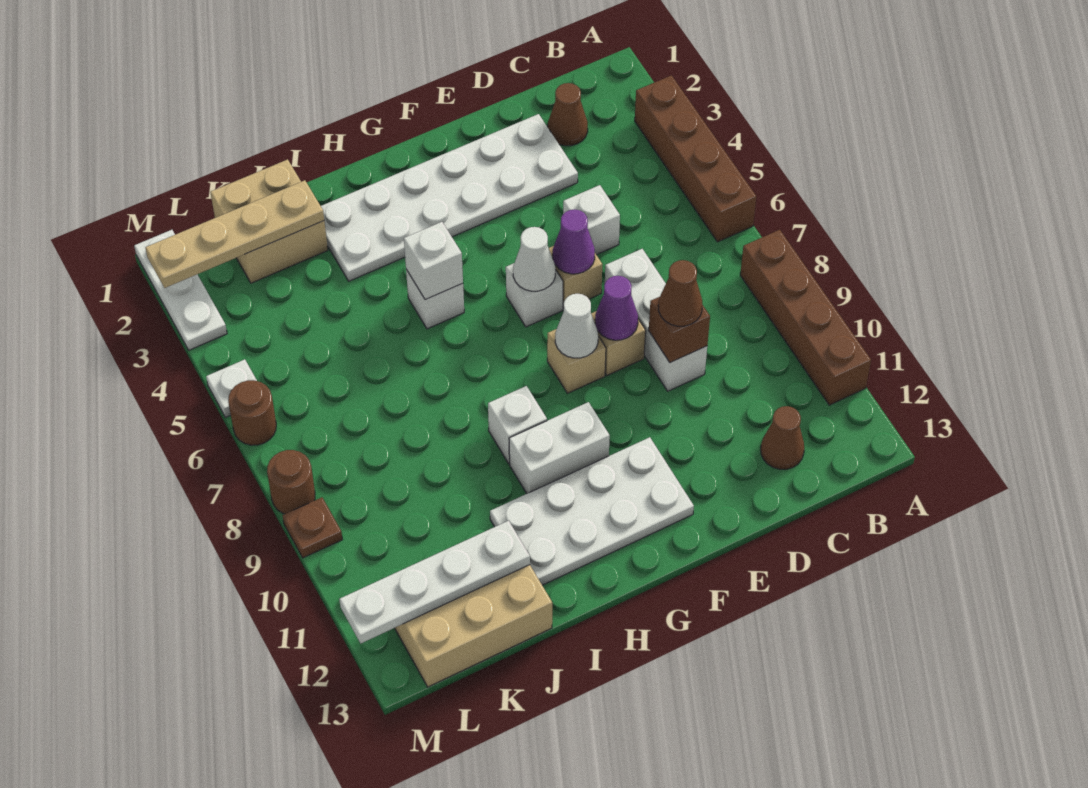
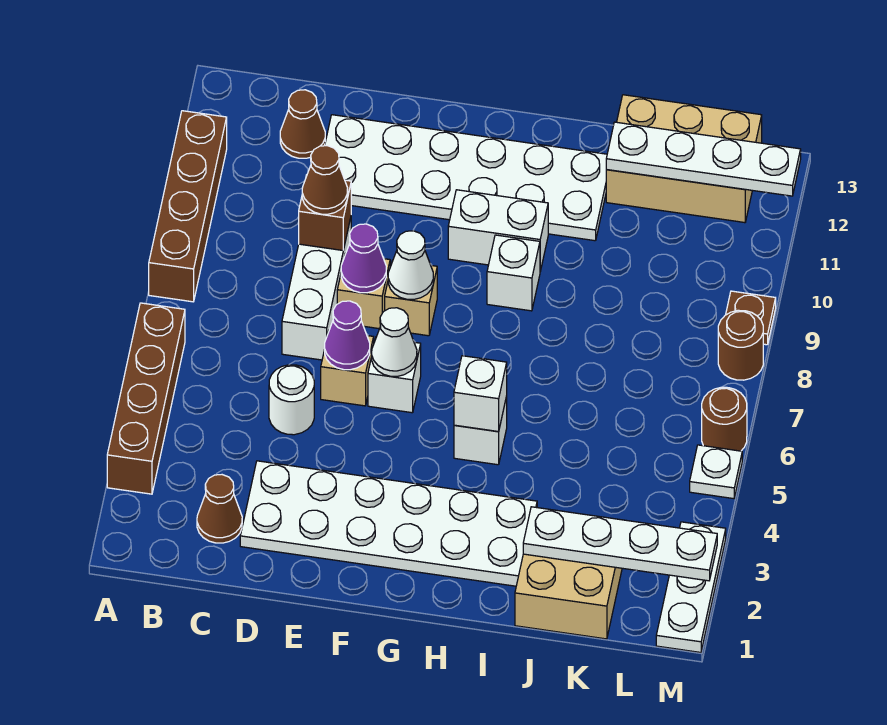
white brick D5 level 1 -> white round brick D5 level 1
white plate F11:I12 level 1 -> white plate D11:I12 level 1
tan plate J2:M2 level 2 -> white plate J2:M2 level 2

